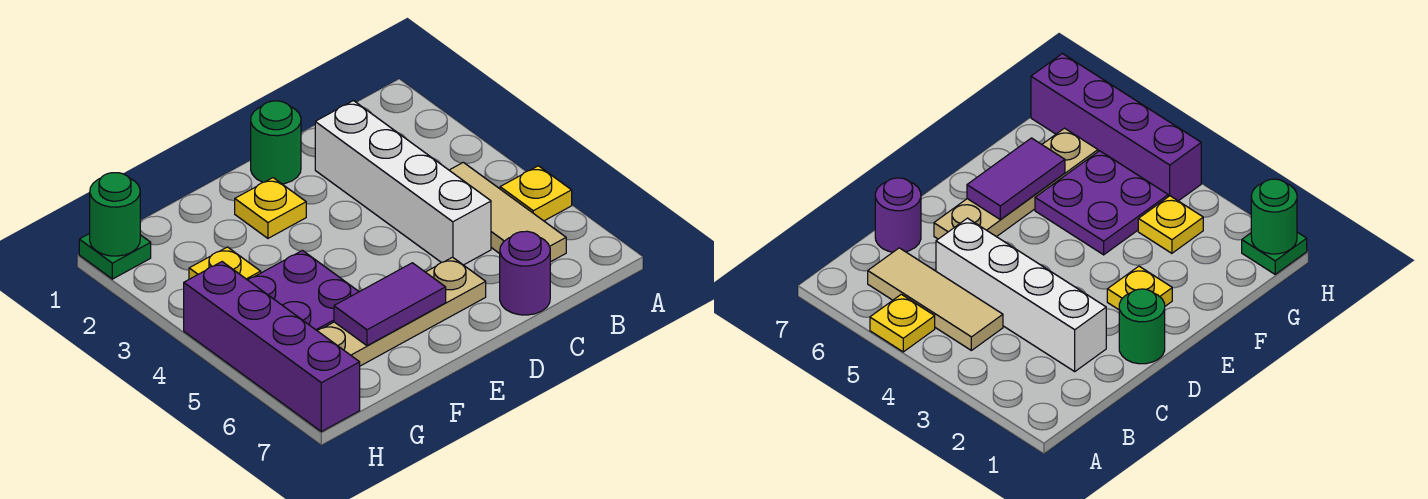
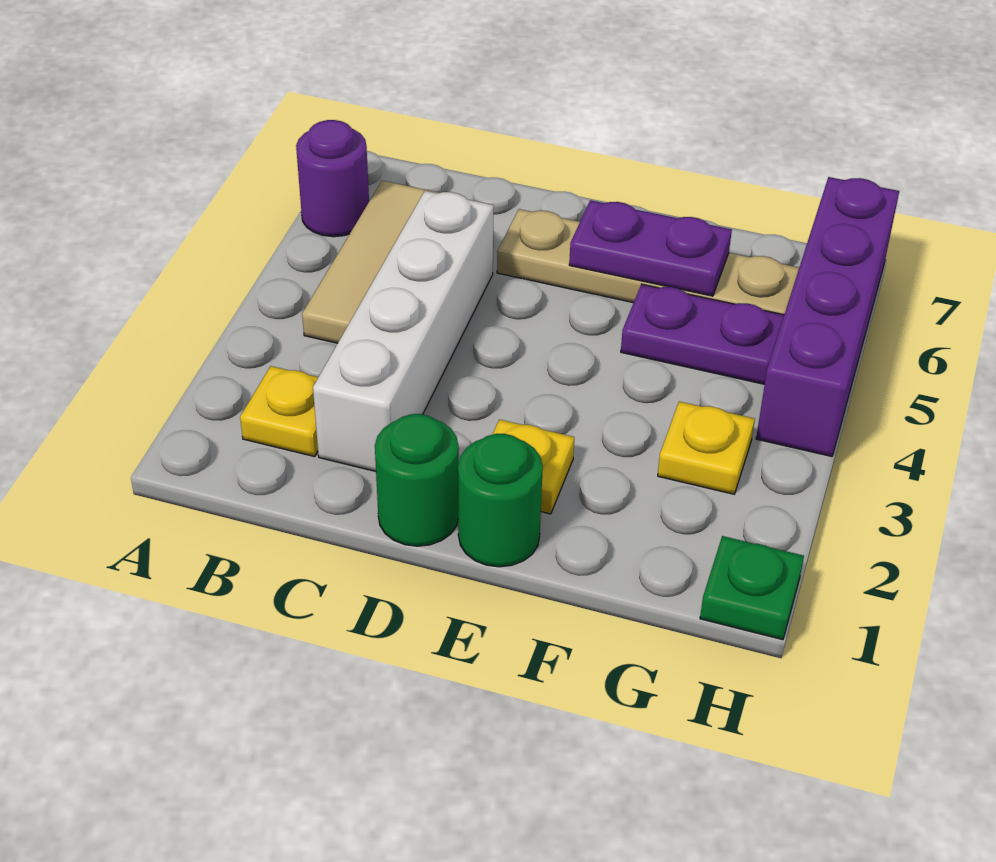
yellow plate A5 level 1 -> yellow plate B2 level 1
purple round brick C7 level 1 -> purple round brick A6 level 1
purple tile E6:F6 level 2 -> purple plate E6:F6 level 2
purple plate F4:G5 level 1 -> purple plate F5:G5 level 1
green round brick H1 level 2 -> green round brick E1 level 1

